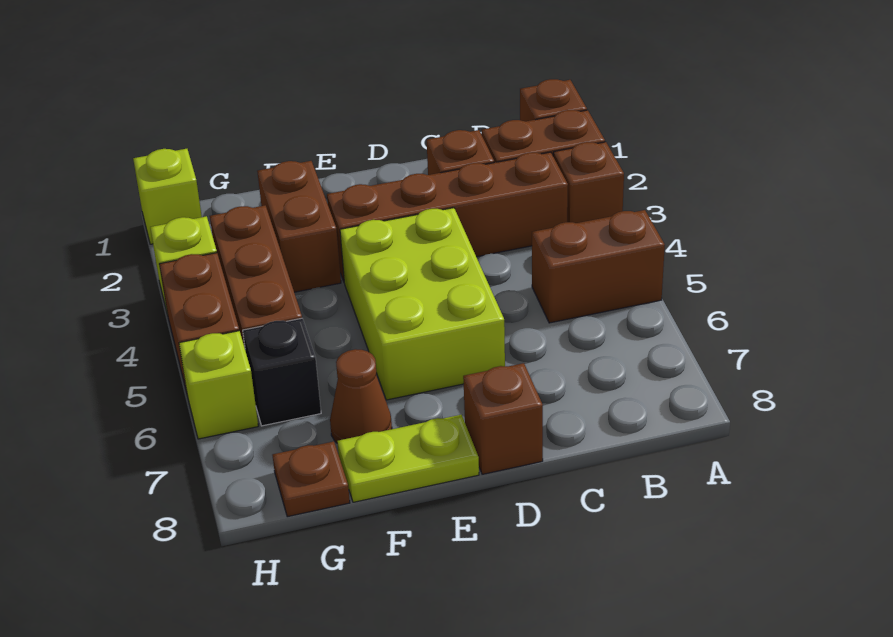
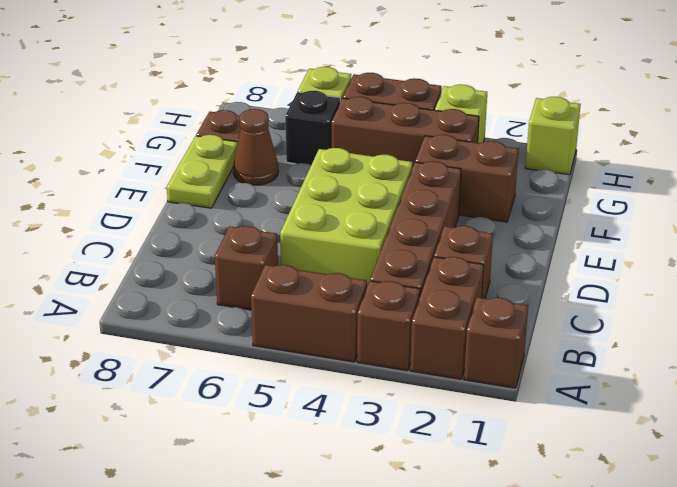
brown brick A5:B5 level 1 -> brown brick A4:A5 level 1
lime brick D4:E6 level 1 -> lime brick C4:E5 level 1
brown brick D8 level 1 -> brown brick B6 level 1

